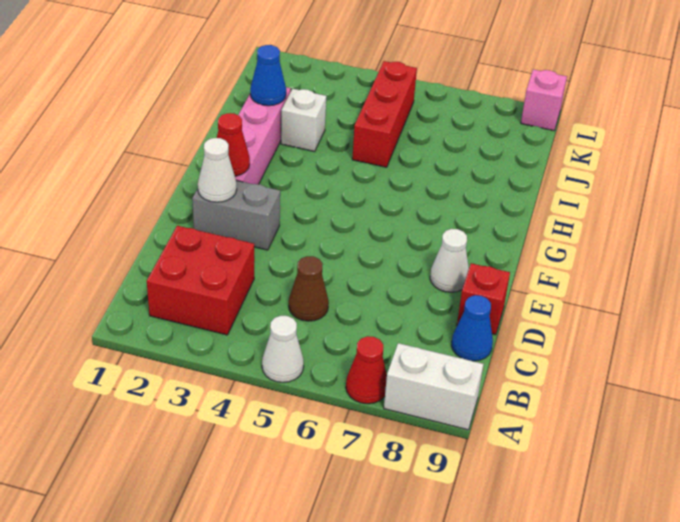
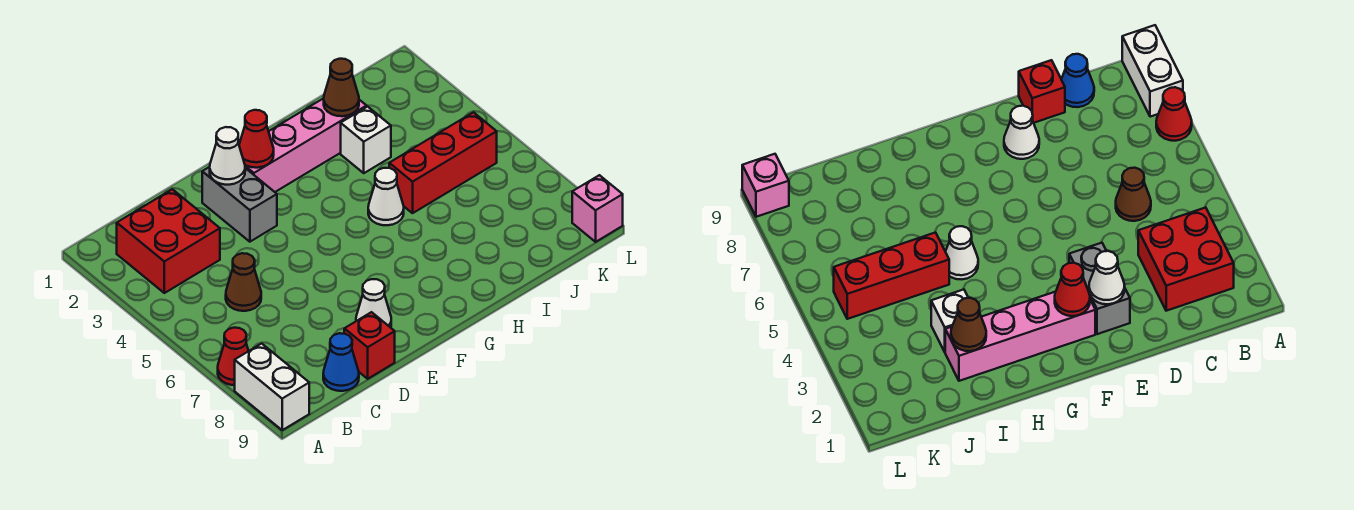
white cone A5 level 1 -> white cone H5 level 1
blue cone I2 level 2 -> brown cone I2 level 2

